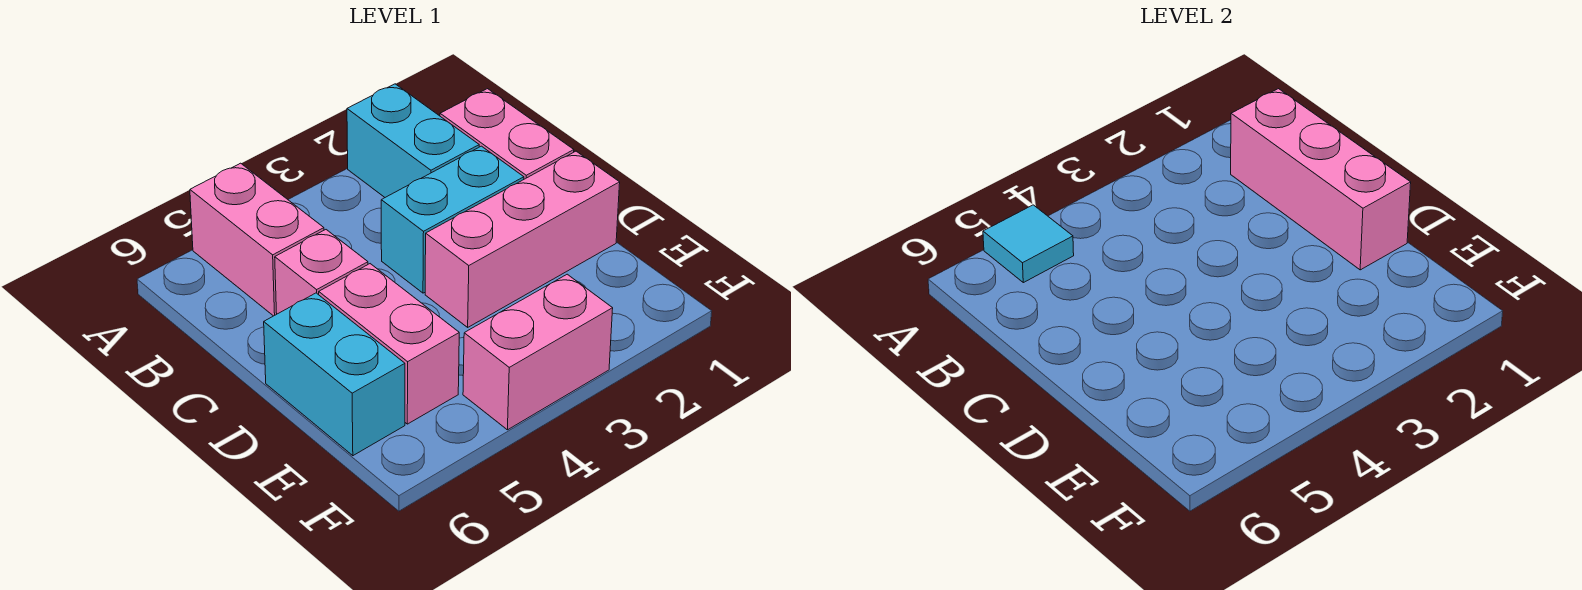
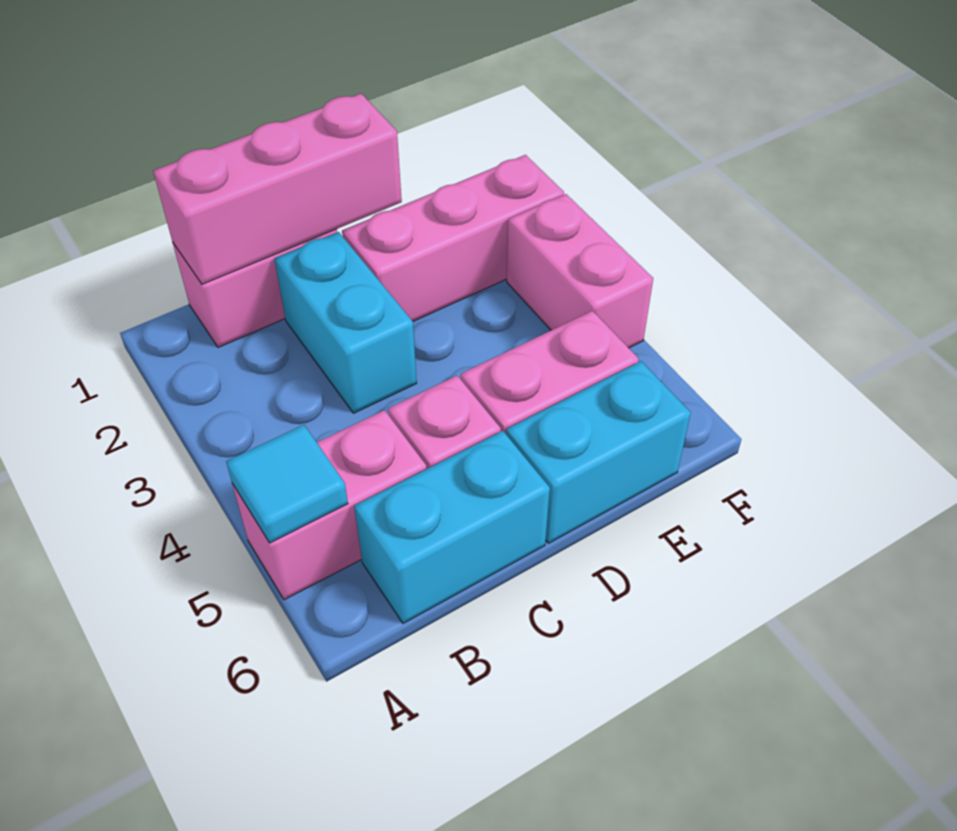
cyan brick A2:B2 level 1 -> cyan brick B6:C6 level 1
pink brick D1:D3 level 1 -> pink brick D2:F2 level 1

